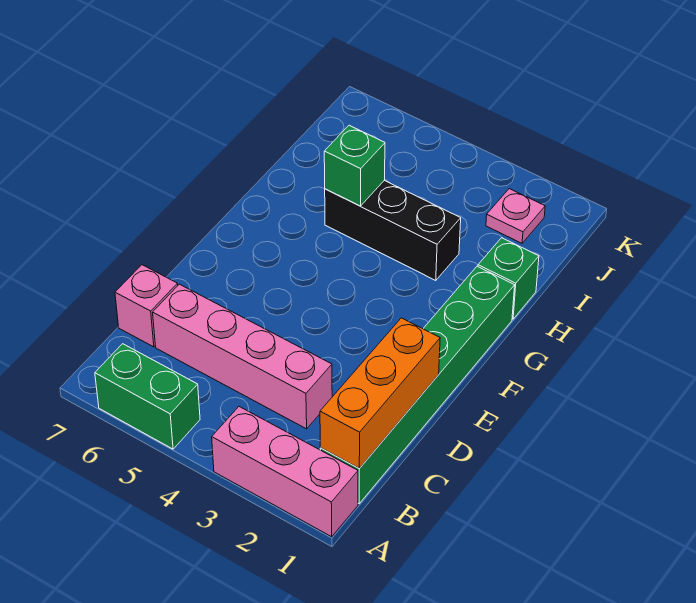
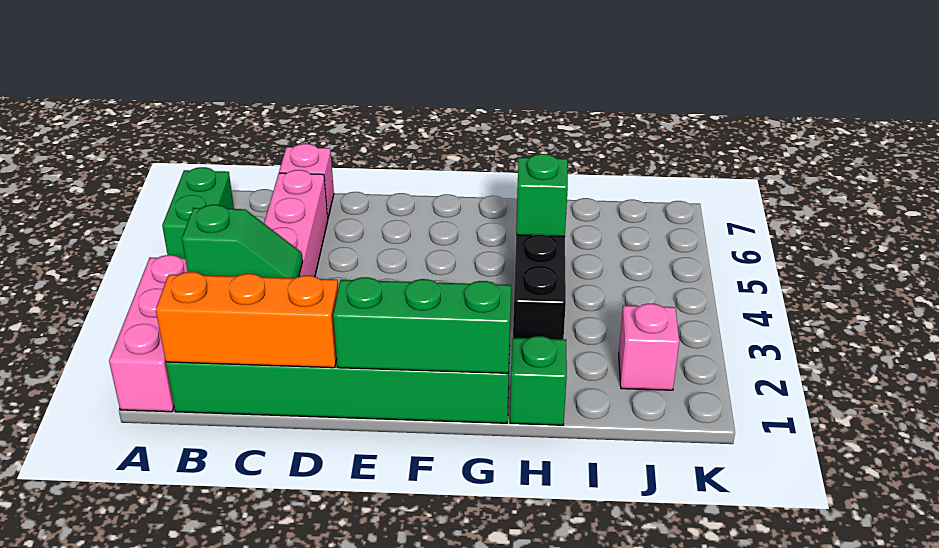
none -> green slope B3:C3 level 2 top B
none -> green brick E1:G1 level 2
pink plate J2 level 1 -> pink brick J2 level 1

